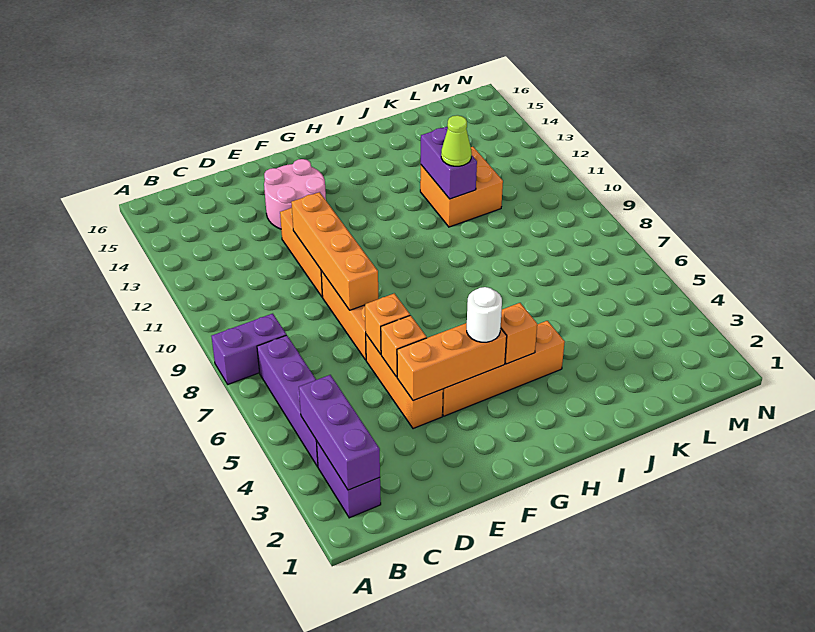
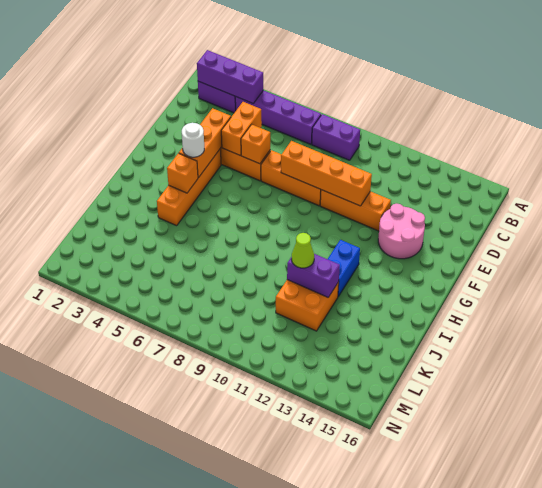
purple brick A8:B8 level 1 -> purple brick B8:B9 level 1
orange brick E5 level 2 -> orange brick D5:E5 level 2
none -> blue brick H12:I12 level 1

